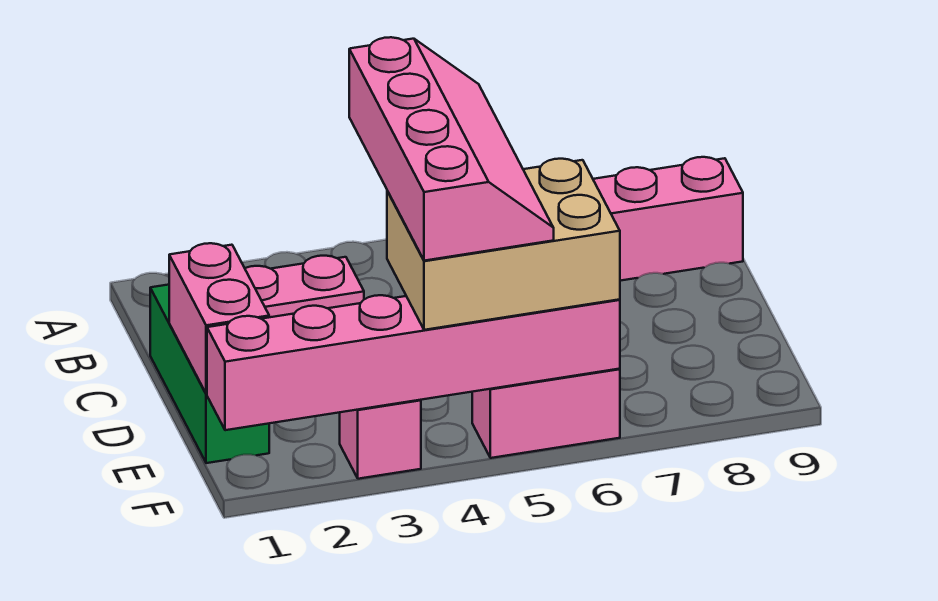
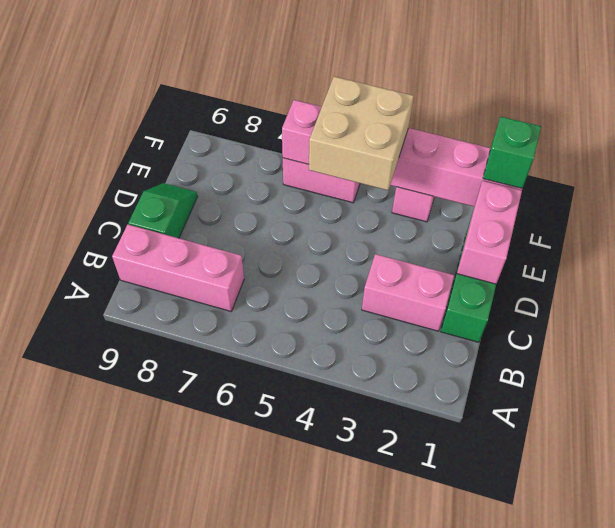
pink slope C4:F5 level 4 top 4 -> none
none -> green slope C9:D9 level 1 top C
tan brick E4:F6 level 3 -> tan brick E4:F5 level 3
none -> green brick F1 level 3

